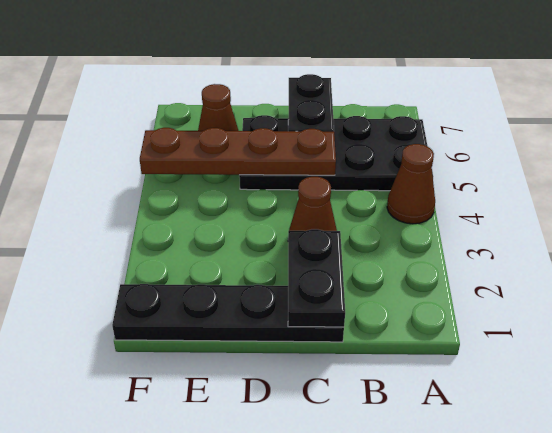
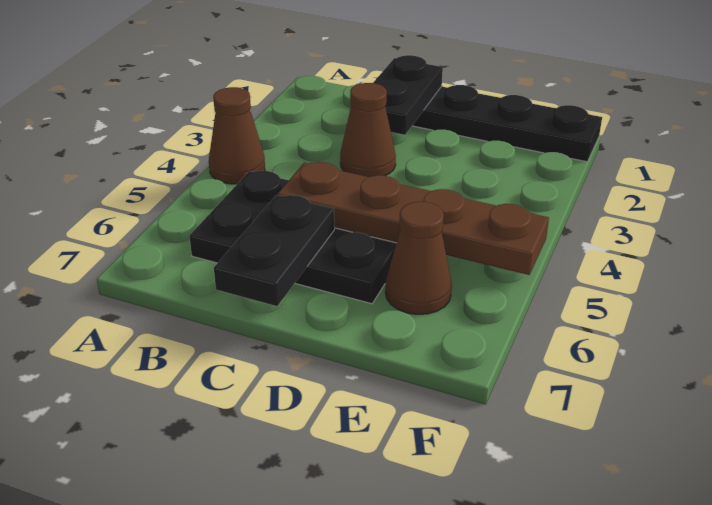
black plate A5:D6 level 1 -> black plate B5:D6 level 1

